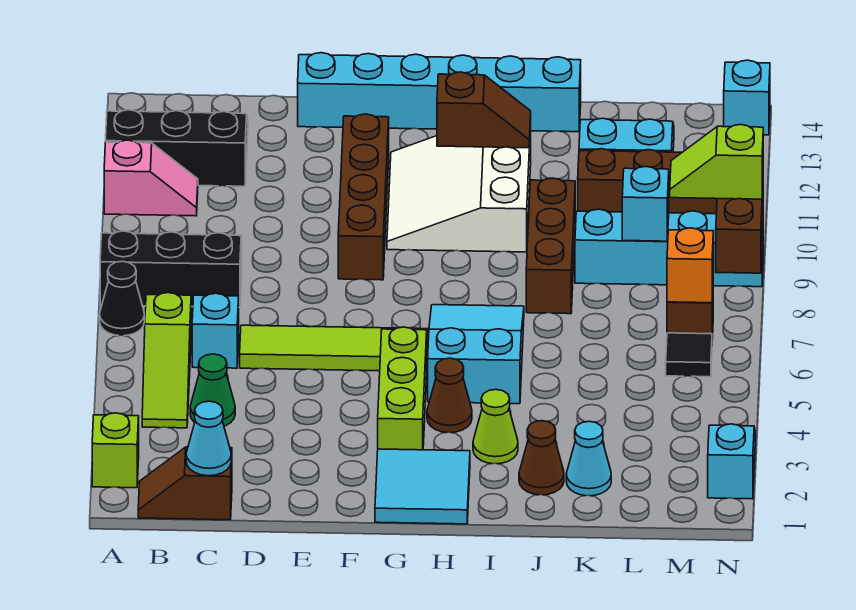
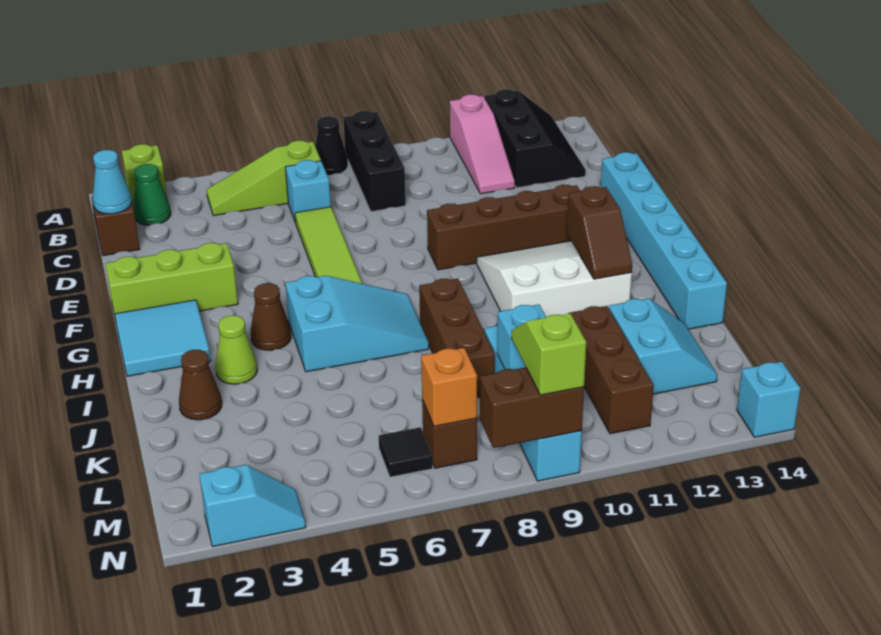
pink slope A11:B11 level 1 top A -> pink slope A11:C11 level 1 top A
green cone C4 level 1 -> green cone B2 level 1
lime brick G3:G5 level 1 -> lime brick F1:F3 level 1
brown brick J8:J10 level 1 -> brown brick I8:K8 level 1
cyan cone K2 level 1 -> none

